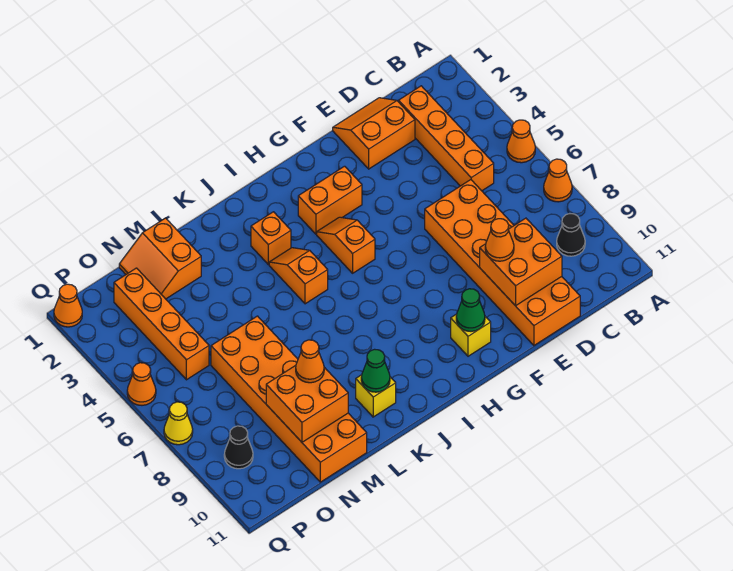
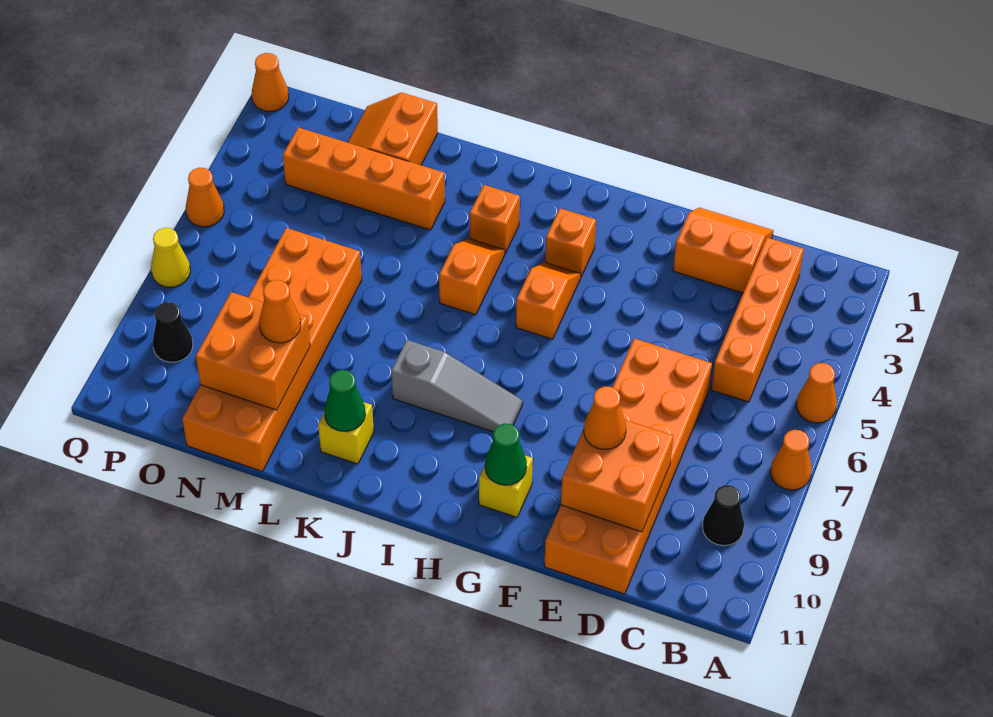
orange brick G3:H3 level 1 -> orange brick H3 level 1
none -> grey slope H8:J8 level 1 top J
orange brick O2:O5 level 1 -> orange brick L3:O3 level 1

